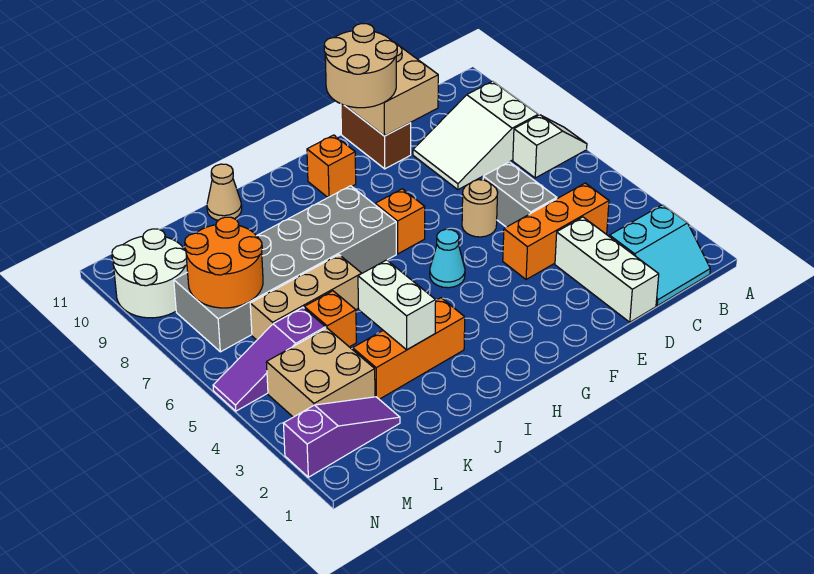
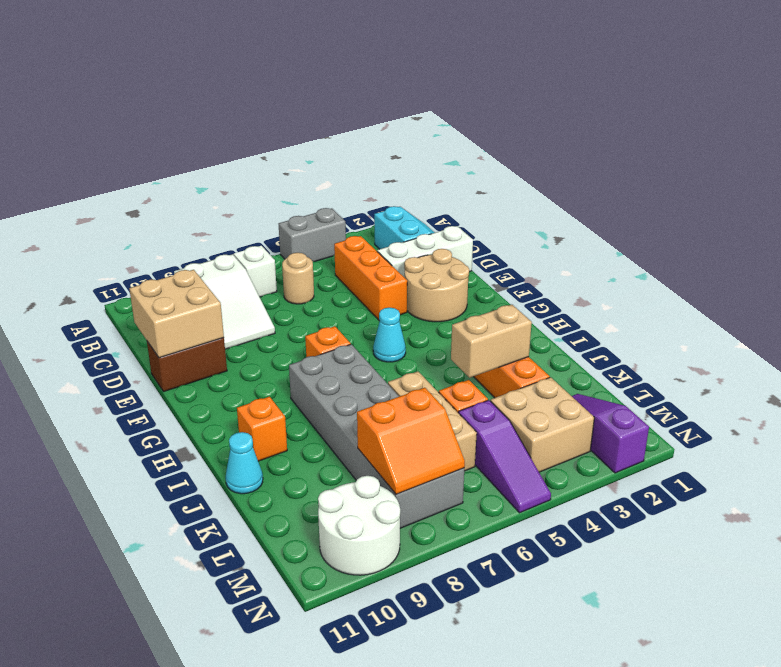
grey brick D5:D6 level 1 -> grey brick A4:A5 level 1
tan round brick E6 level 1 -> tan round brick C6 level 1
tan round brick E10:F11 level 3 -> tan round brick E2:F3 level 1
orange brick G10 level 1 -> orange brick I10 level 1
white brick J3:J4 level 2 -> tan brick J3:J4 level 2
tan cone J11 level 1 -> cyan cone J11 level 1
orange round brick L7:M8 level 2 -> orange slope L7:M8 level 2 top L

